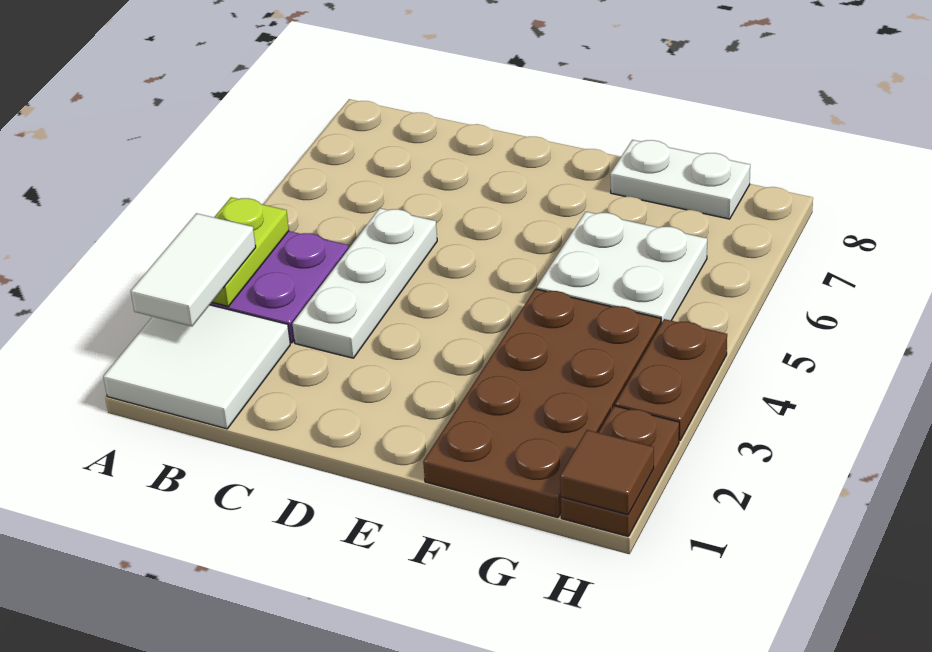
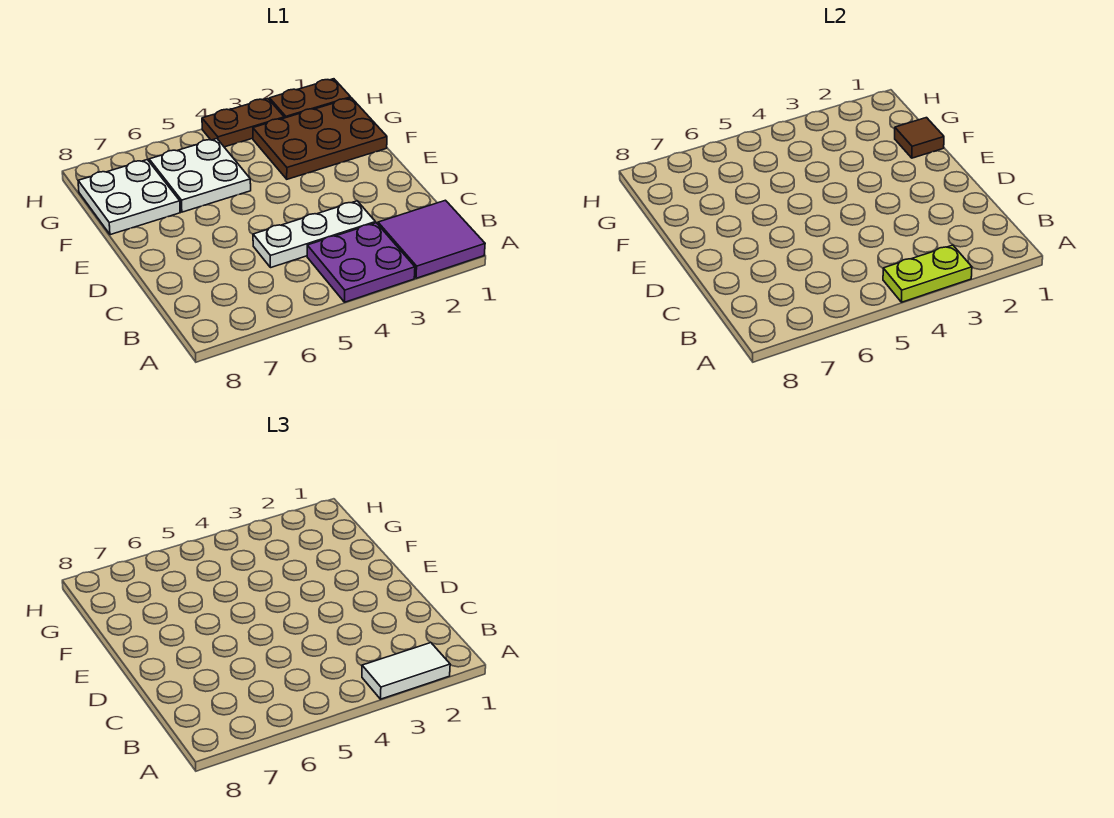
white tile A1:B2 level 1 -> purple tile A1:B2 level 1
brown plate F1:G4 level 1 -> brown plate F1:G3 level 1
white plate F8:G8 level 1 -> white plate F7:G8 level 1
brown tile H1 level 2 -> brown tile F1 level 2

